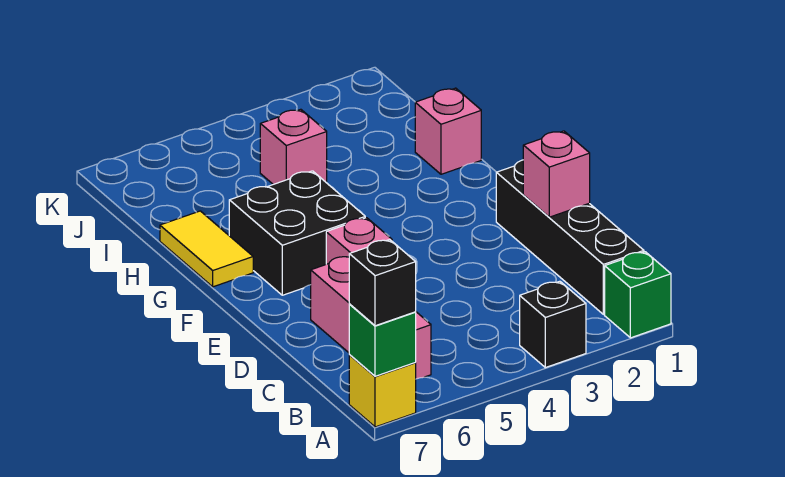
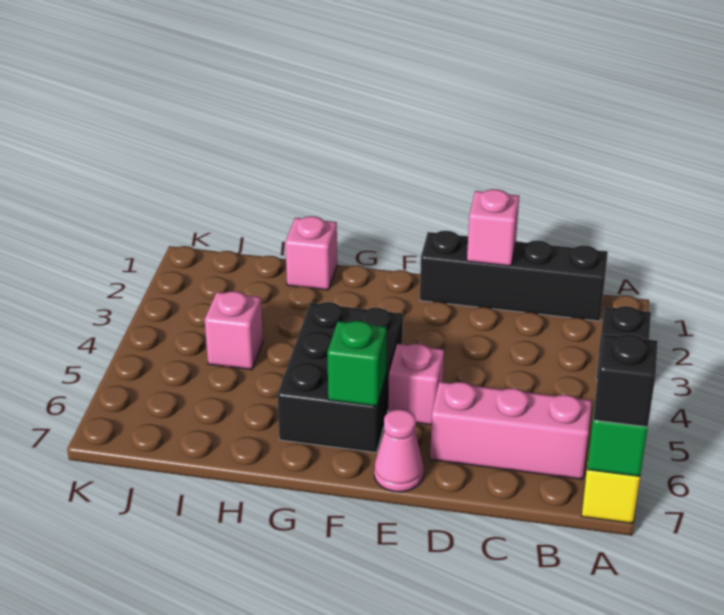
green brick A1 level 1 -> green brick F6 level 2
none -> pink cone E7 level 1
black brick F5:G6 level 1 -> black brick F4:G6 level 1
yellow tile G7:H7 level 1 -> none

